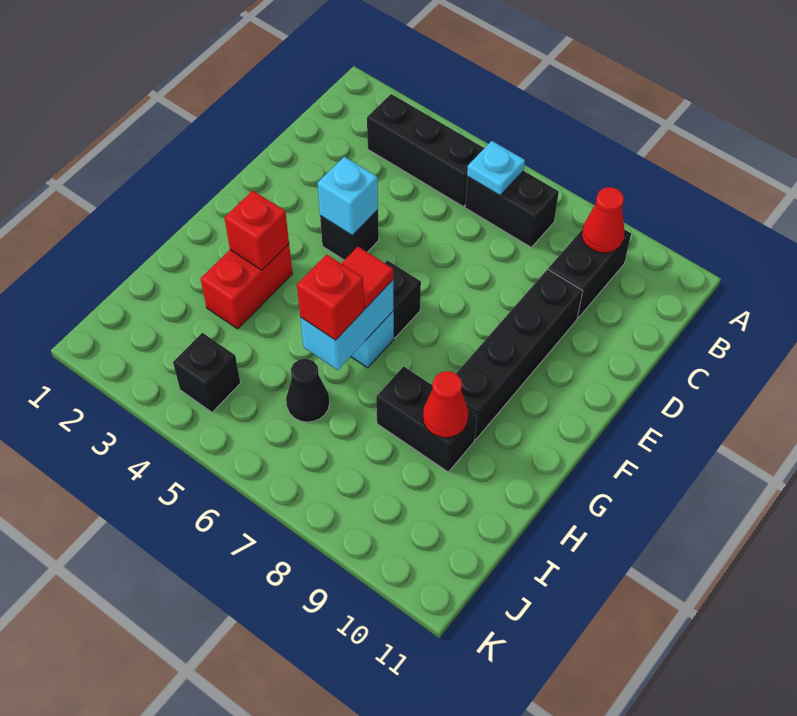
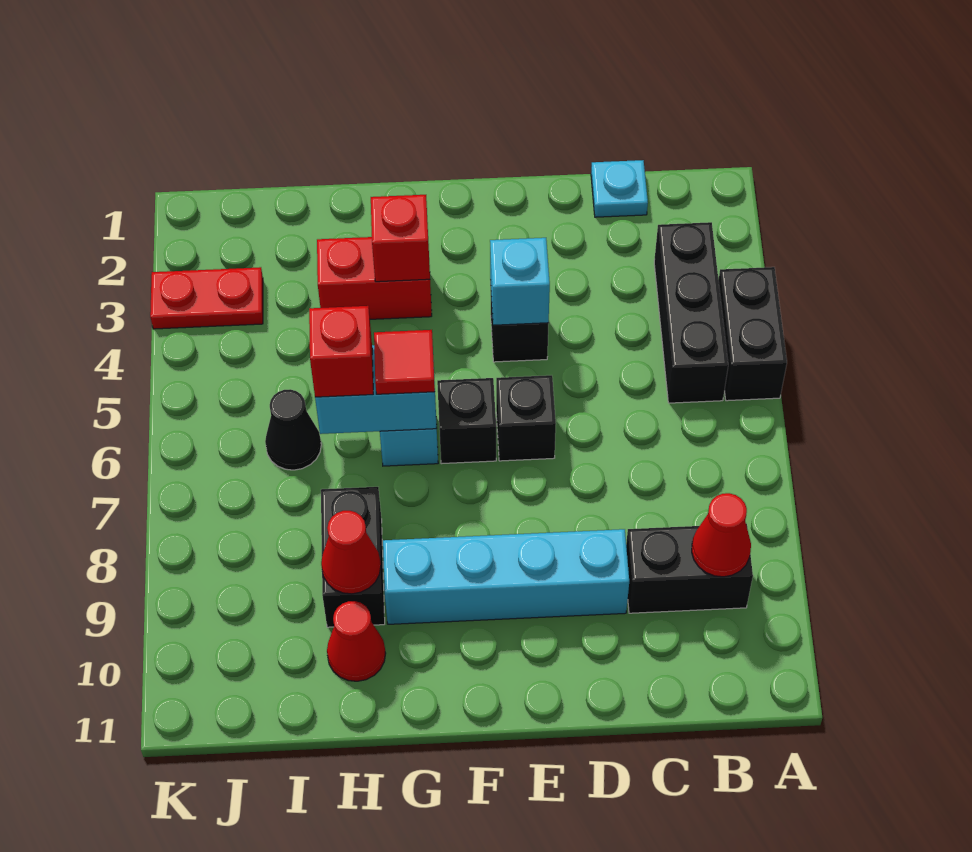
black brick B6:B7 level 1 -> black brick A4:A5 level 1
cyan plate B6 level 2 -> cyan plate C1 level 1
black brick D9:G9 level 1 -> cyan brick D9:G9 level 1
none -> red cone H10 level 1
none -> red plate J3:K3 level 1
black brick J4 level 1 -> black brick E6 level 1

